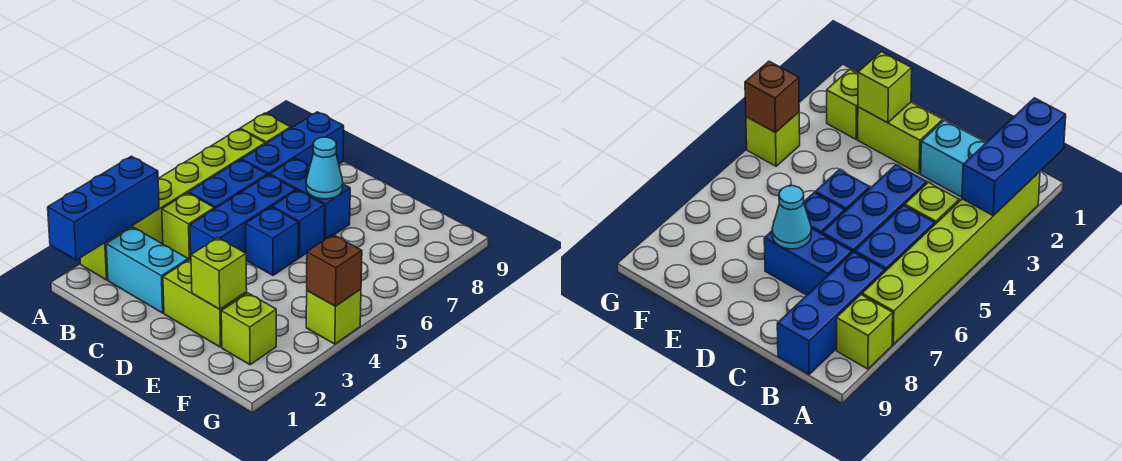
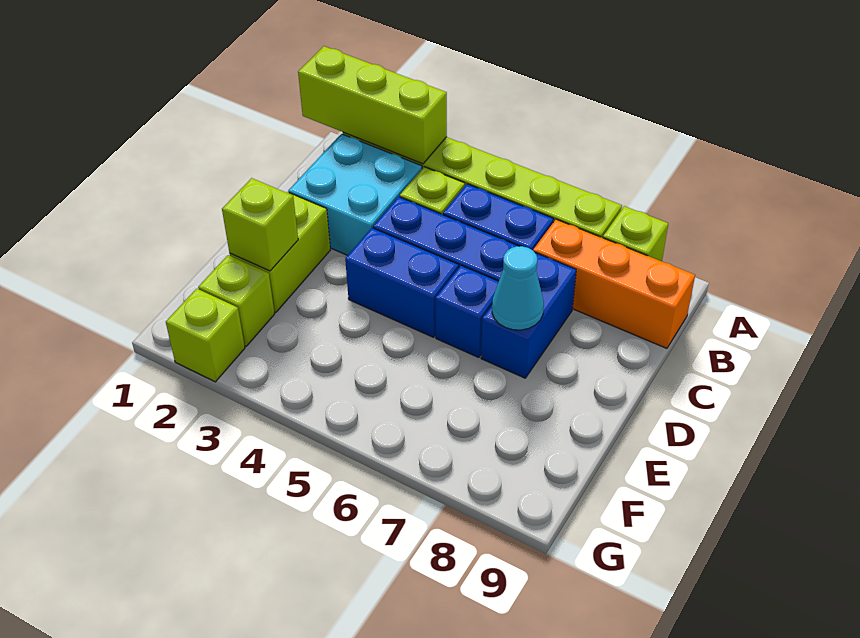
blue brick A1:A3 level 2 -> lime brick A1:A3 level 2
cyan brick B2:C2 level 1 -> cyan brick B2:C3 level 1
blue brick B7:B9 level 1 -> orange brick B7:B9 level 1
blue brick D5 level 1 -> blue brick D4:D5 level 1
lime brick G4 level 1 -> lime brick G2 level 1
brown brick G4 level 2 -> none

